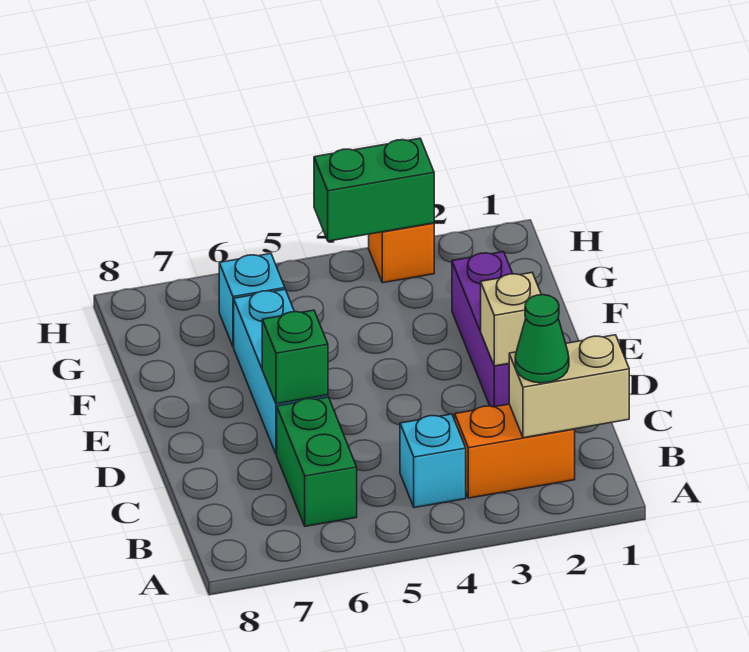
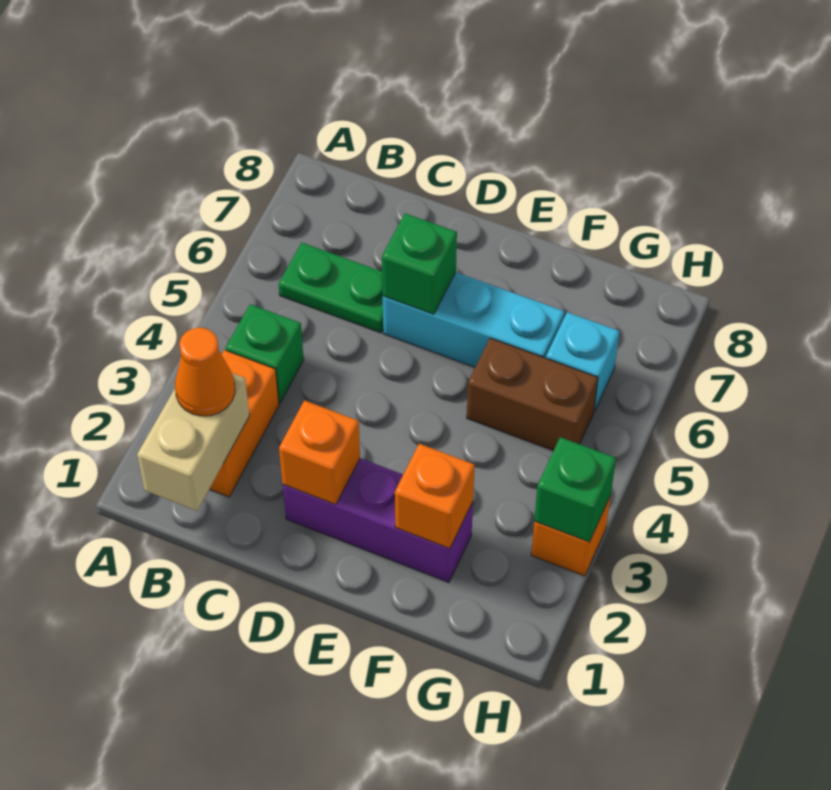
green cone B2 level 3 -> orange cone B2 level 3
cyan brick B4 level 1 -> green brick B4 level 1
green brick B6:C6 level 1 -> green plate B6:C6 level 1
tan brick D2 level 2 -> orange brick D2 level 2
none -> orange brick F2 level 2
none -> brown brick F5:G5 level 1
green brick H3:H4 level 2 -> green brick H3 level 2

